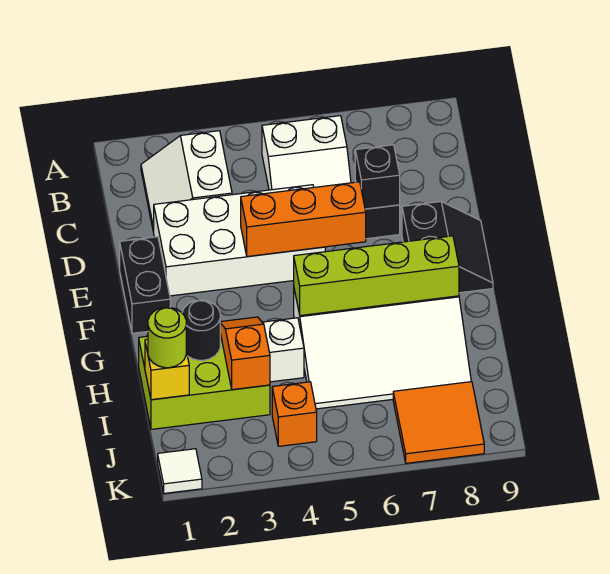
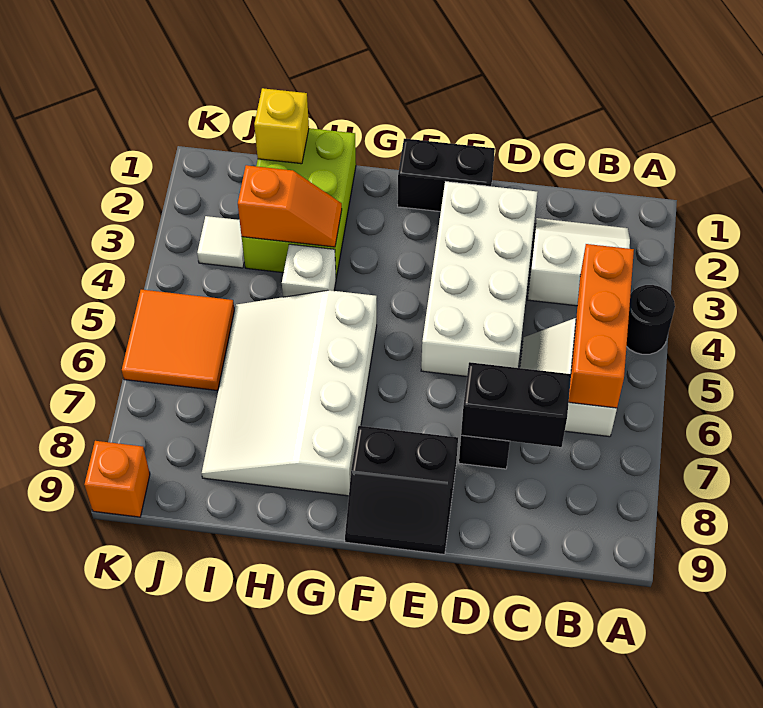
black brick D7 level 2 -> black brick C7:D7 level 2
orange brick E4:E6 level 2 -> orange brick B4:B6 level 2
lime brick G5:G8 level 2 -> none
black round brick H2 level 2 -> black round brick A4 level 1
lime round brick I1 level 3 -> none
orange brick J4 level 1 -> orange brick K9 level 1
orange tile J7:K8 level 1 -> orange tile J5:K6 level 1
white tile K1 level 1 -> white tile J3 level 1

